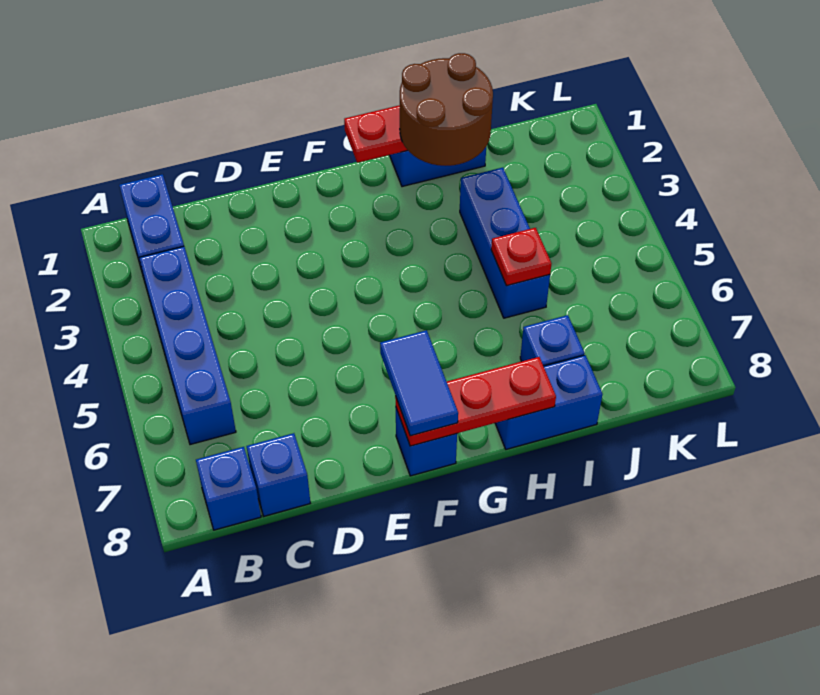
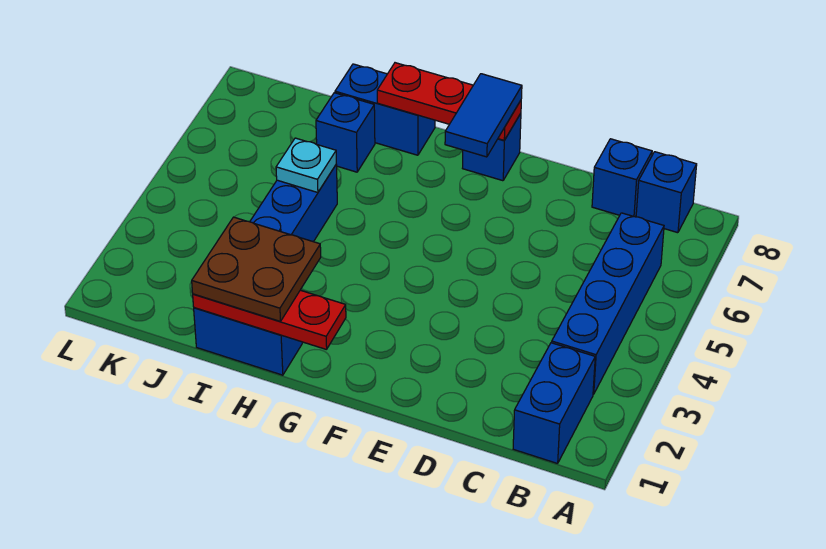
brown round brick H1:I2 level 3 -> brown plate H1:I2 level 3
red plate I5 level 2 -> cyan plate I5 level 2

